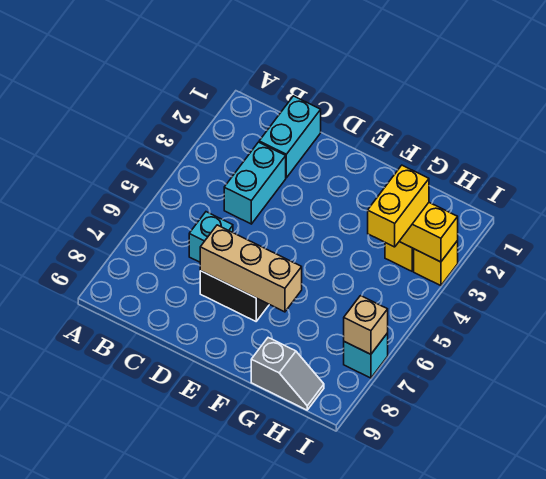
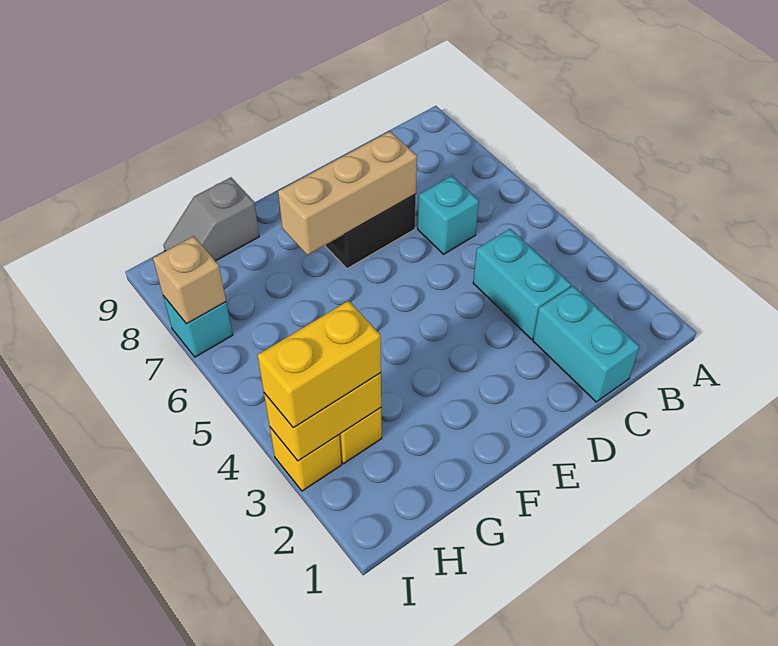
yellow brick H3:H4 level 3 -> yellow brick H3:I3 level 3

